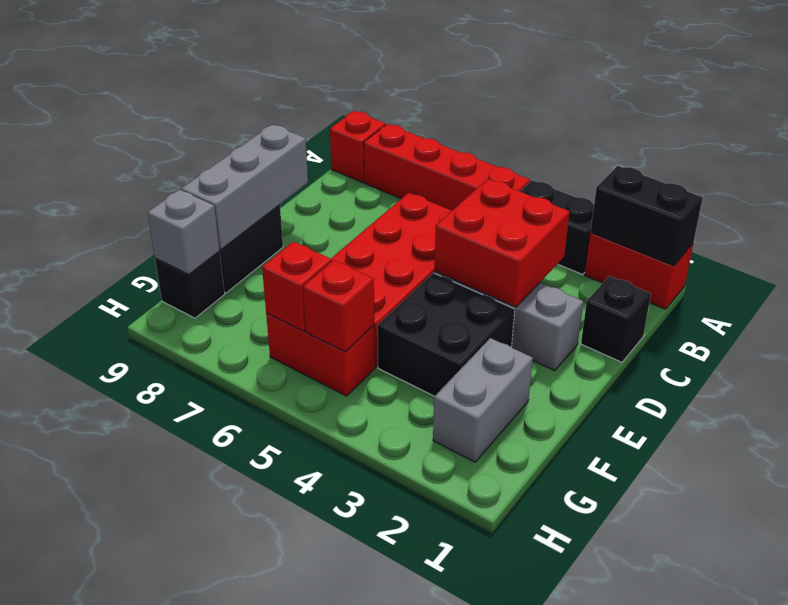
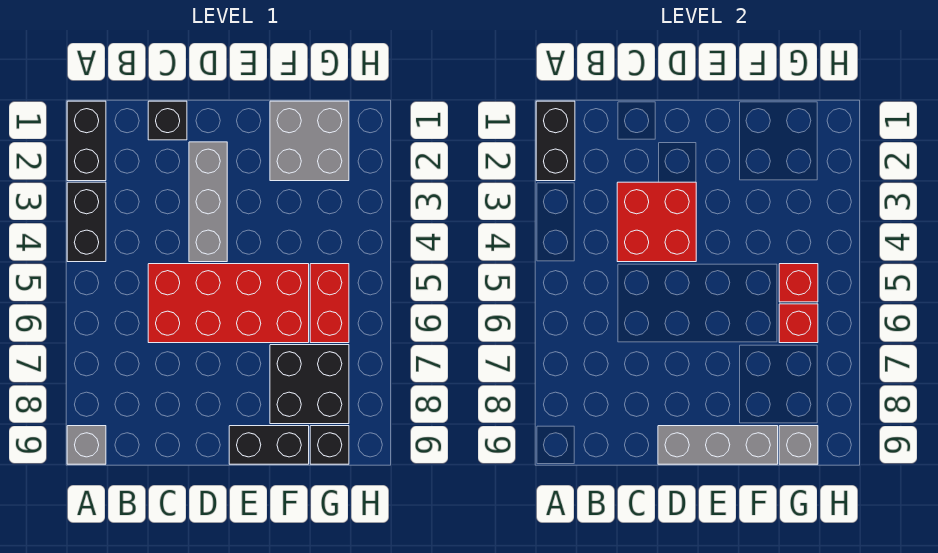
red brick A1:A2 level 1 -> black brick A1:A2 level 1
red brick A5:A8 level 1 -> none
red brick A9 level 1 -> grey brick A9 level 1
black brick E3:F4 level 1 -> black brick F7:G8 level 1
grey brick F2:G2 level 1 -> grey brick F1:G2 level 1

